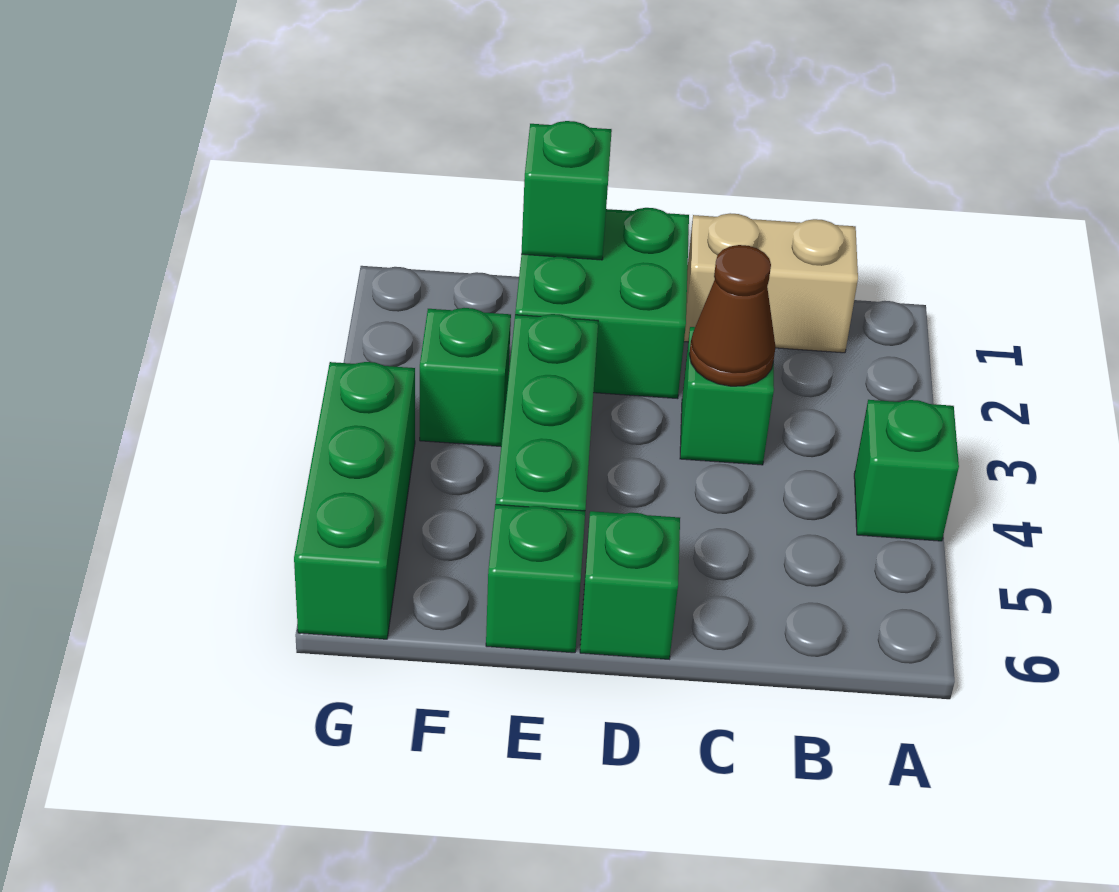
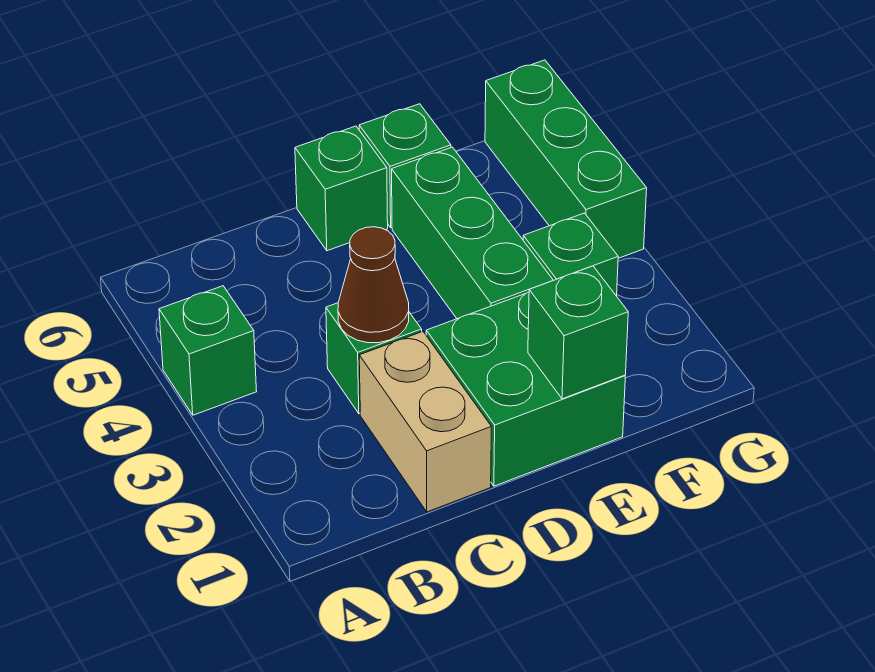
tan brick B1:C1 level 1 -> tan brick C1:C2 level 1

